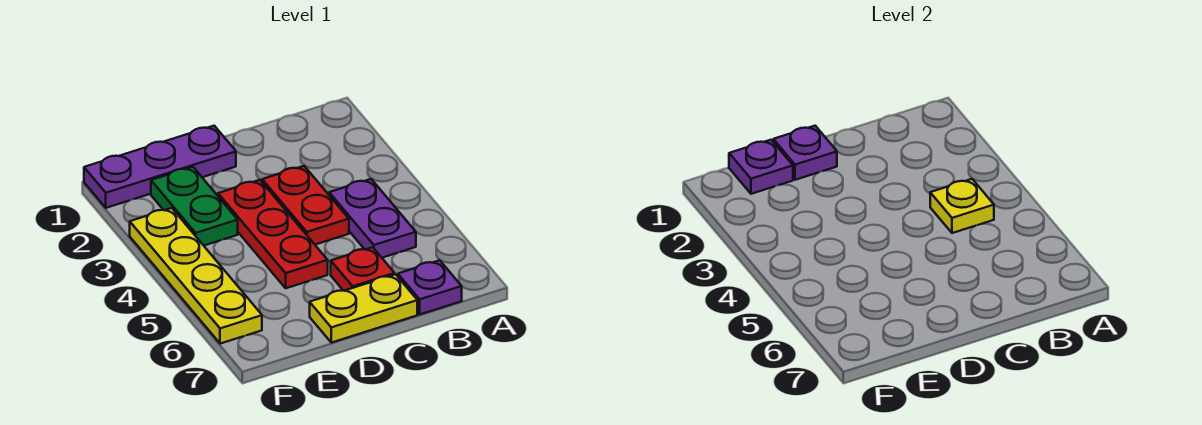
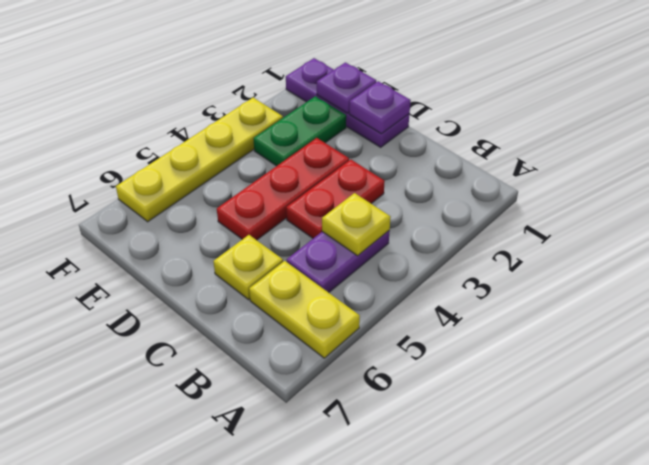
purple plate B7 level 1 -> none
red plate C6 level 1 -> yellow plate C6 level 1
yellow plate C7:D7 level 1 -> yellow plate A6:B6 level 1

